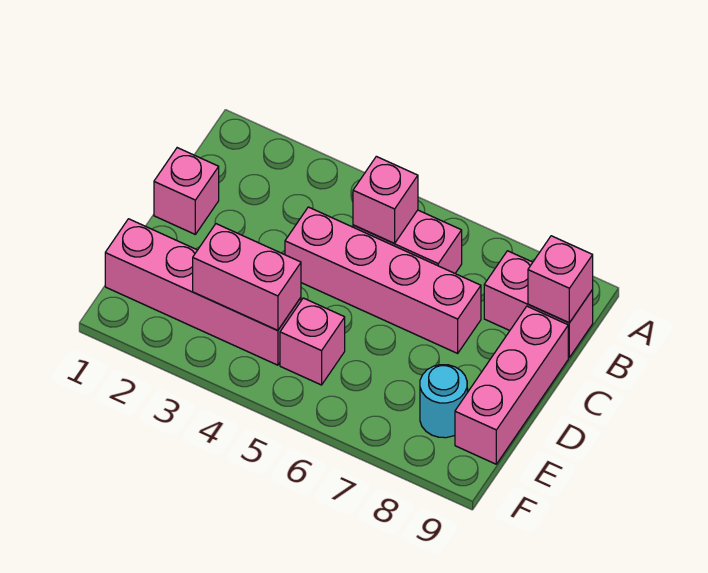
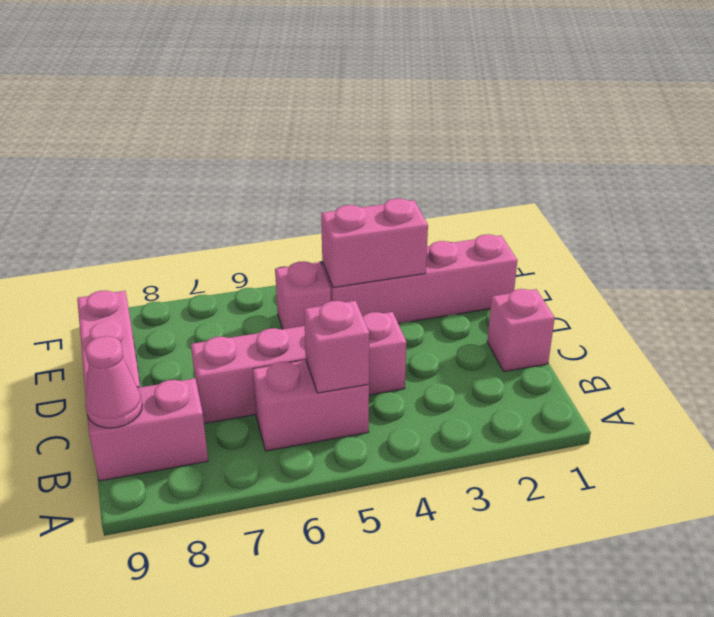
pink brick B9 level 2 -> pink cone B9 level 2
cyan round brick E8 level 1 -> none

